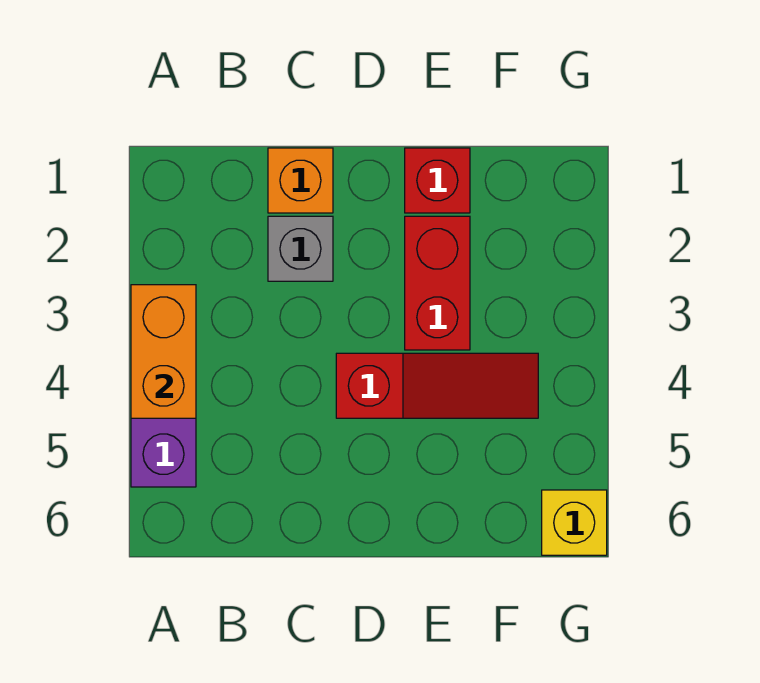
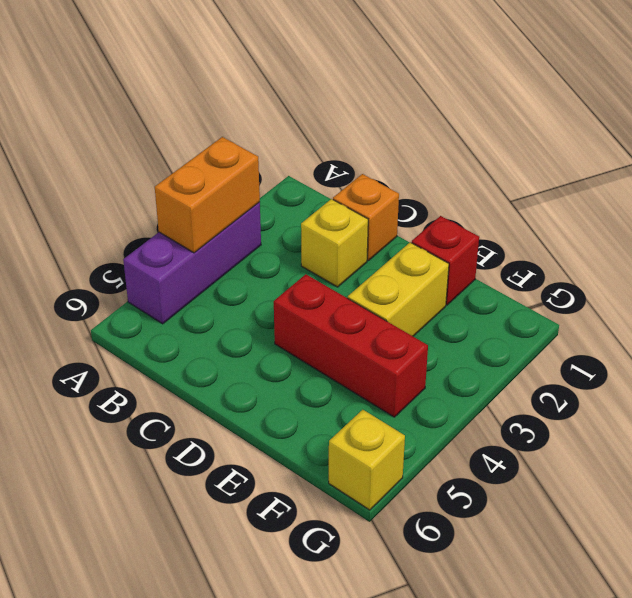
grey brick C2 level 1 -> yellow brick C2 level 1
red slope D4:F4 level 1 top D -> red brick D4:F4 level 1
red brick E2:E3 level 1 -> yellow brick E2:E3 level 1

